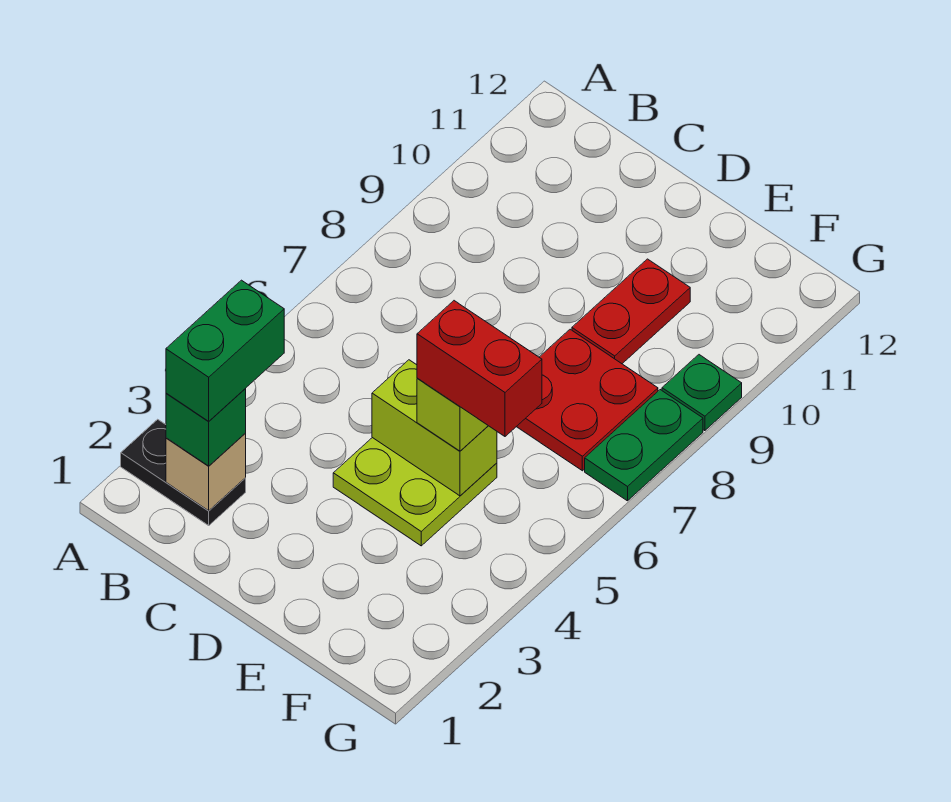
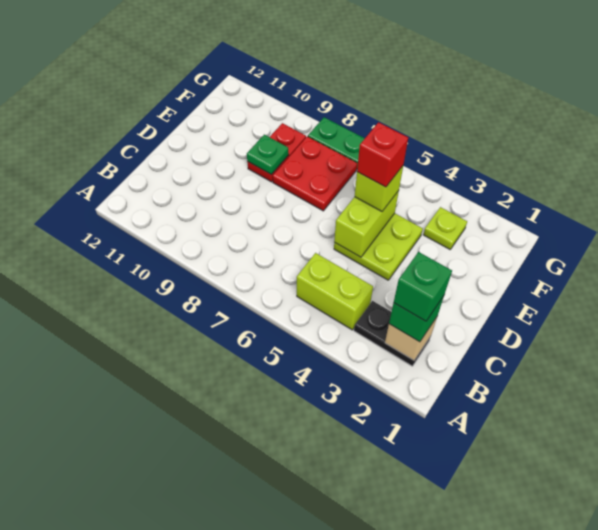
black plate A2:B2 level 1 -> black plate B2:B3 level 1
green brick B2:B3 level 4 -> green brick B2 level 4
none -> lime brick B4:B5 level 1
red brick E5:F5 level 4 -> red brick E5 level 4
red plate E9:E10 level 1 -> red plate E9:F9 level 1
none -> lime plate F3 level 1
green plate G9 level 1 -> green plate E9 level 2

